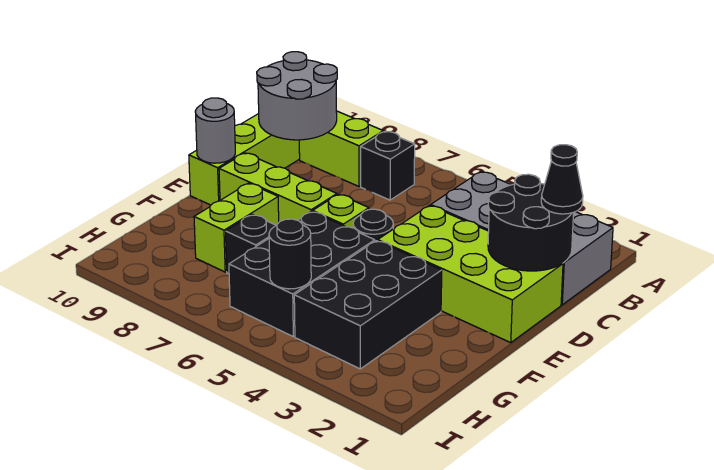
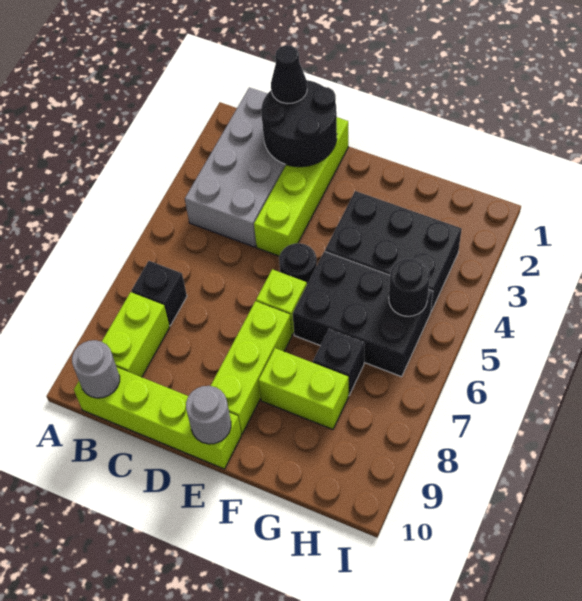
grey round brick B9:C10 level 2 -> grey round brick B10 level 2
lime brick D1:E4 level 1 -> lime brick D1:D4 level 1

